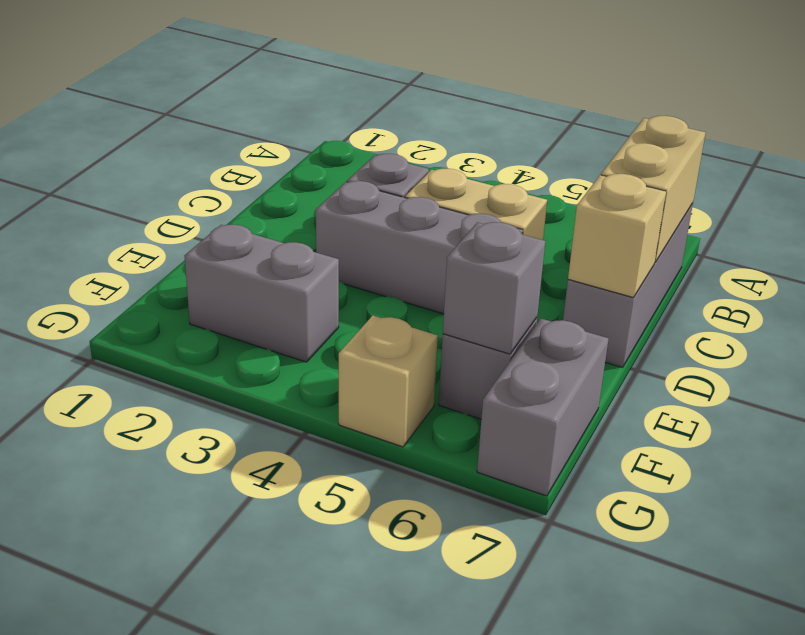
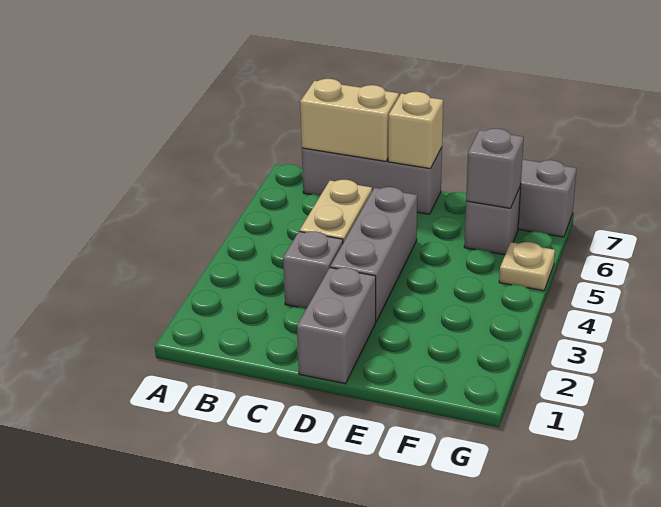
grey brick F2:F3 level 1 -> grey brick D1:D2 level 1
tan brick G5 level 1 -> tan plate G5 level 1

